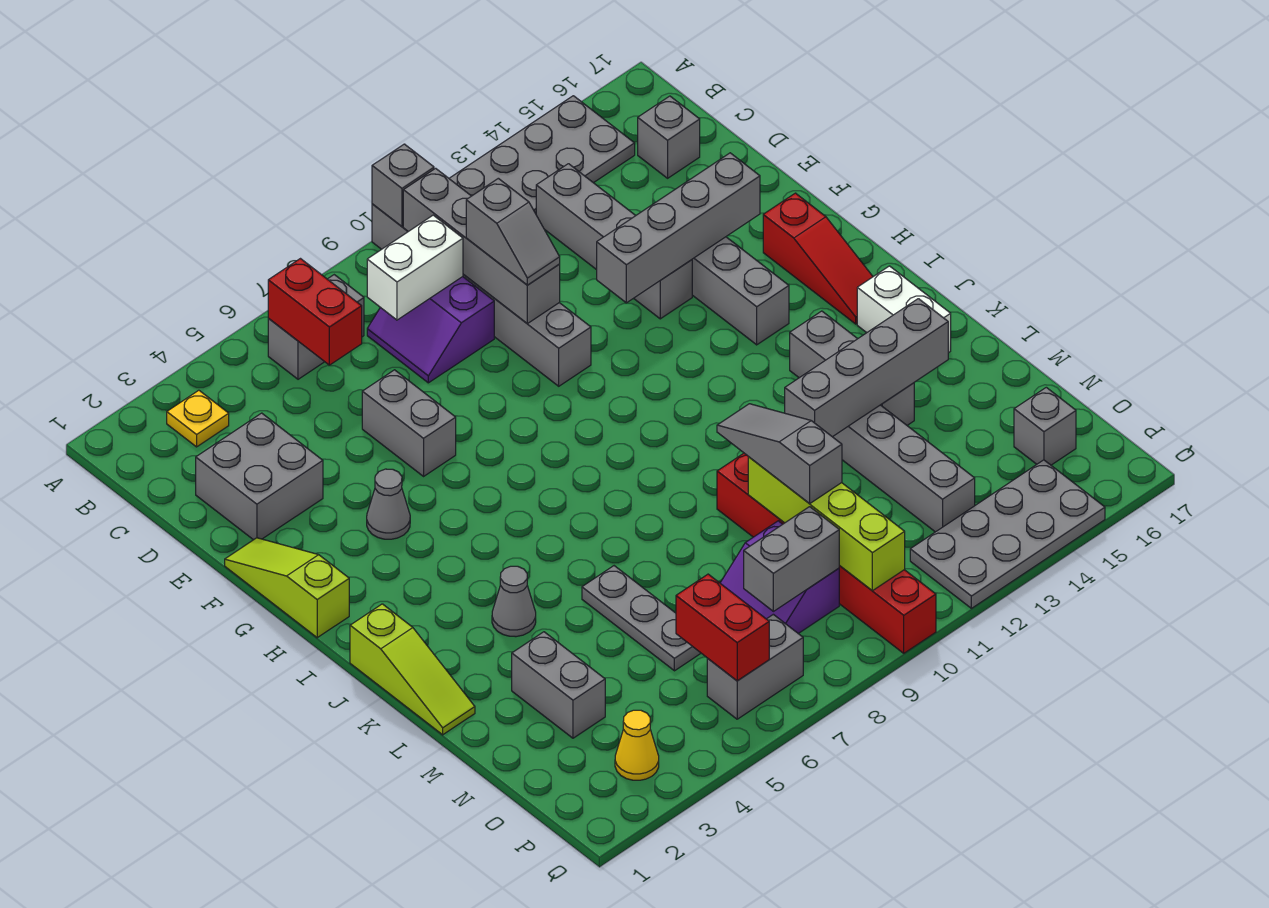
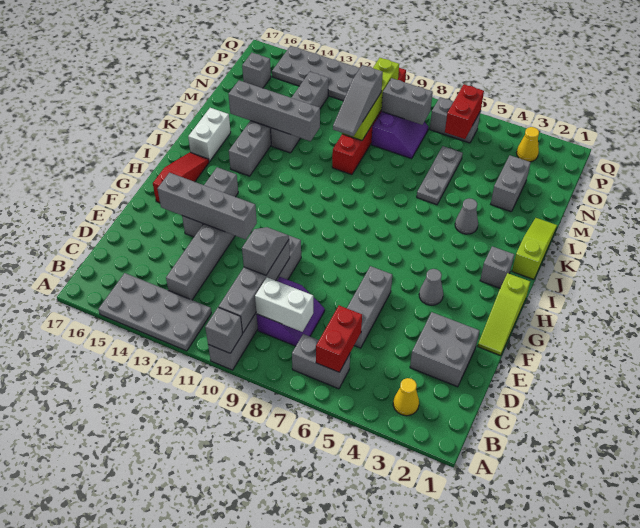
yellow plate B3 level 1 -> yellow cone B3 level 1
grey brick C16 level 1 -> grey brick I2 level 1
grey brick E6:F6 level 1 -> grey brick D6:F6 level 1

